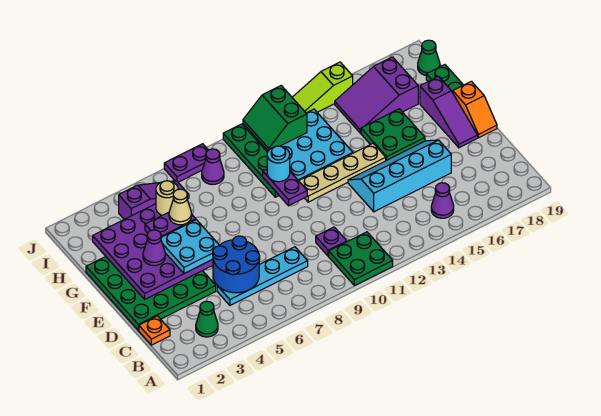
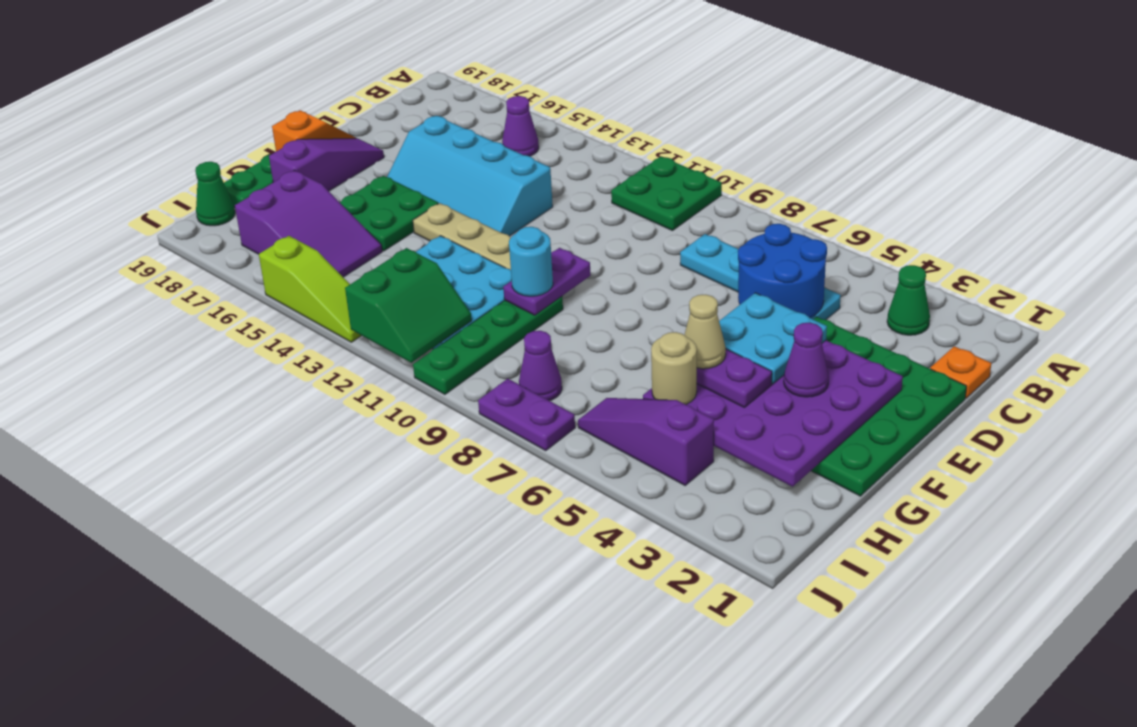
purple plate C10 level 1 -> none

